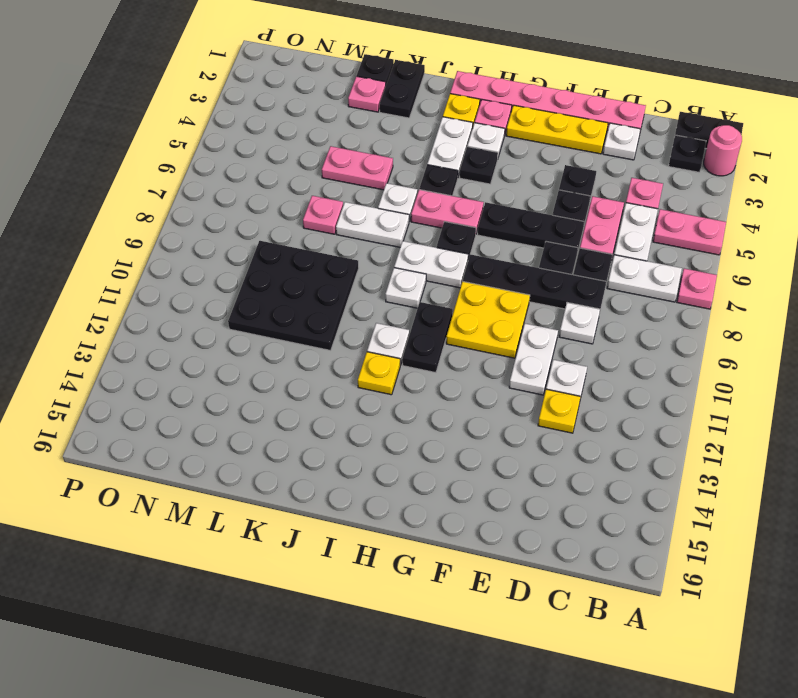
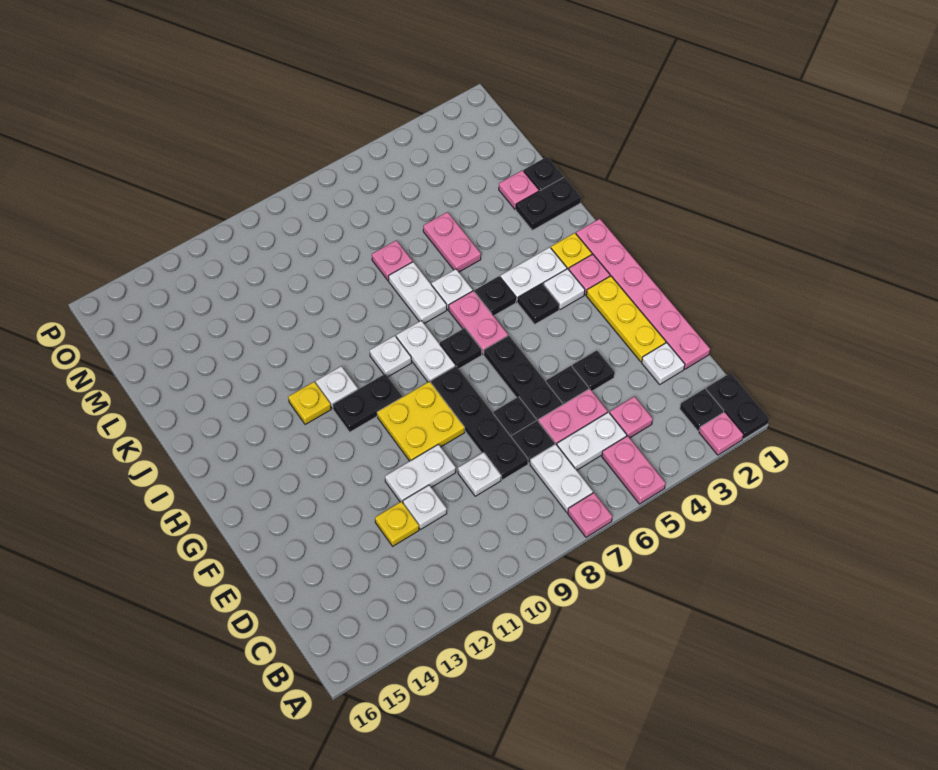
pink round brick A2 level 1 -> pink plate A2 level 1
black plate K9:M11 level 1 -> none

